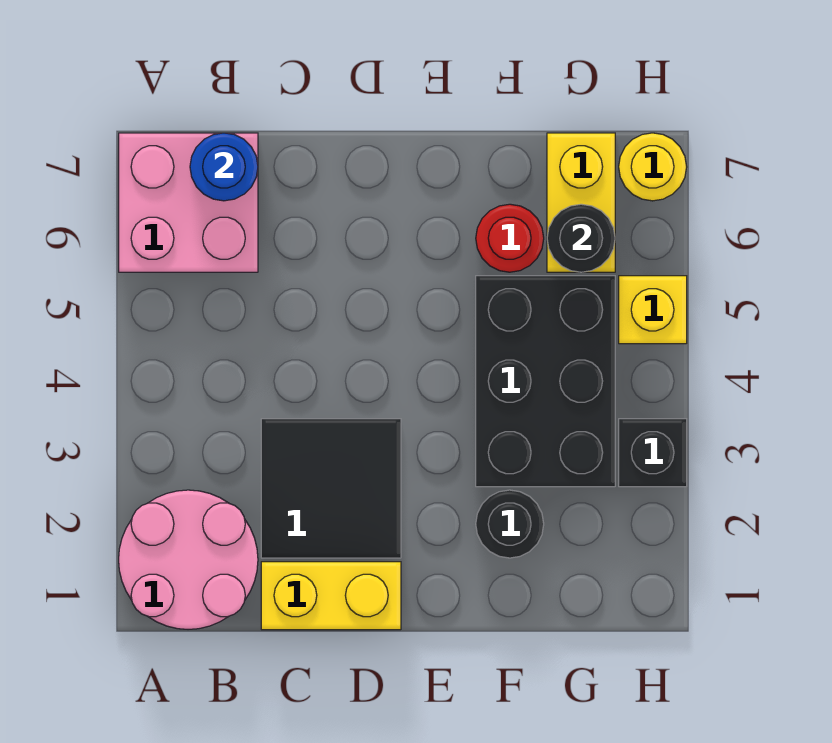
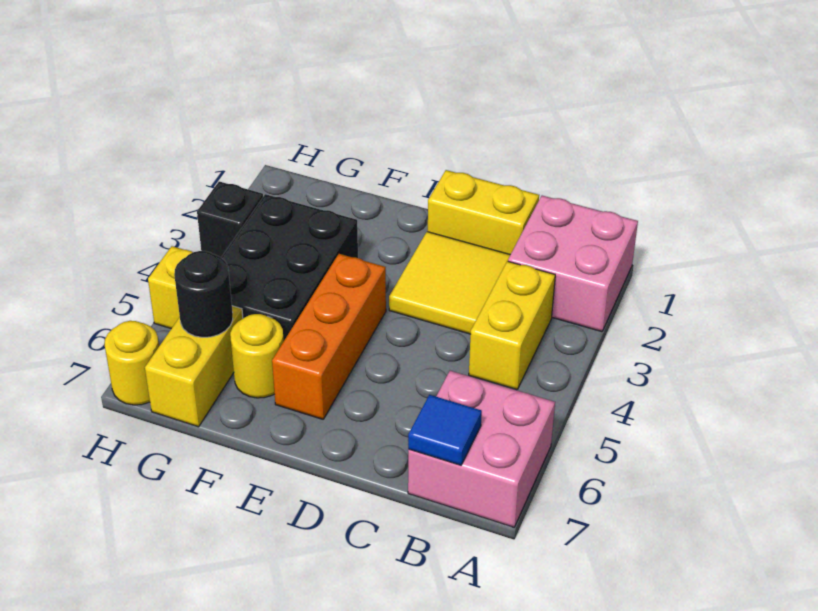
pink round brick A1:B2 level 1 -> pink brick A1:B2 level 1
none -> yellow brick B3:B4 level 1
blue round brick B7 level 2 -> blue tile B7 level 2
black tile C2:D3 level 1 -> yellow tile C2:D3 level 1
none -> orange brick E4:E6 level 1
black round brick F2 level 1 -> none
red round brick F6 level 1 -> yellow round brick F6 level 1

